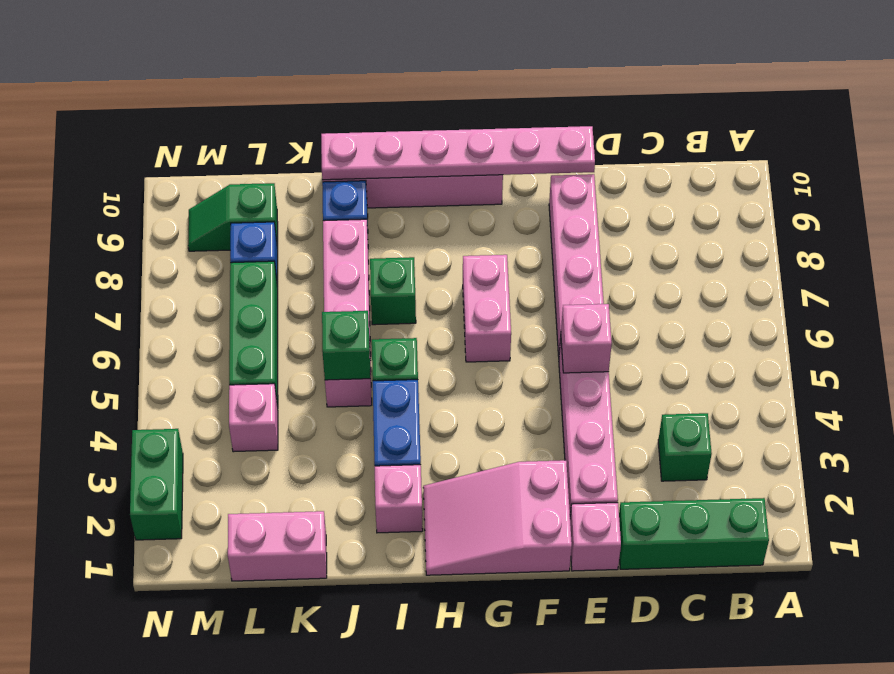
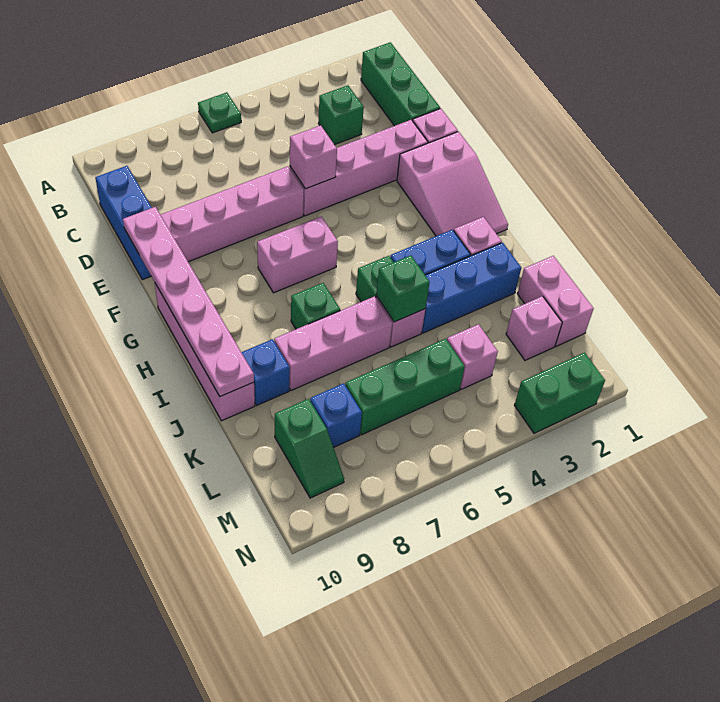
none -> green plate A6 level 1
none -> blue brick C10:E10 level 1
none -> blue brick J2:J4 level 1
none -> pink brick L2 level 1

